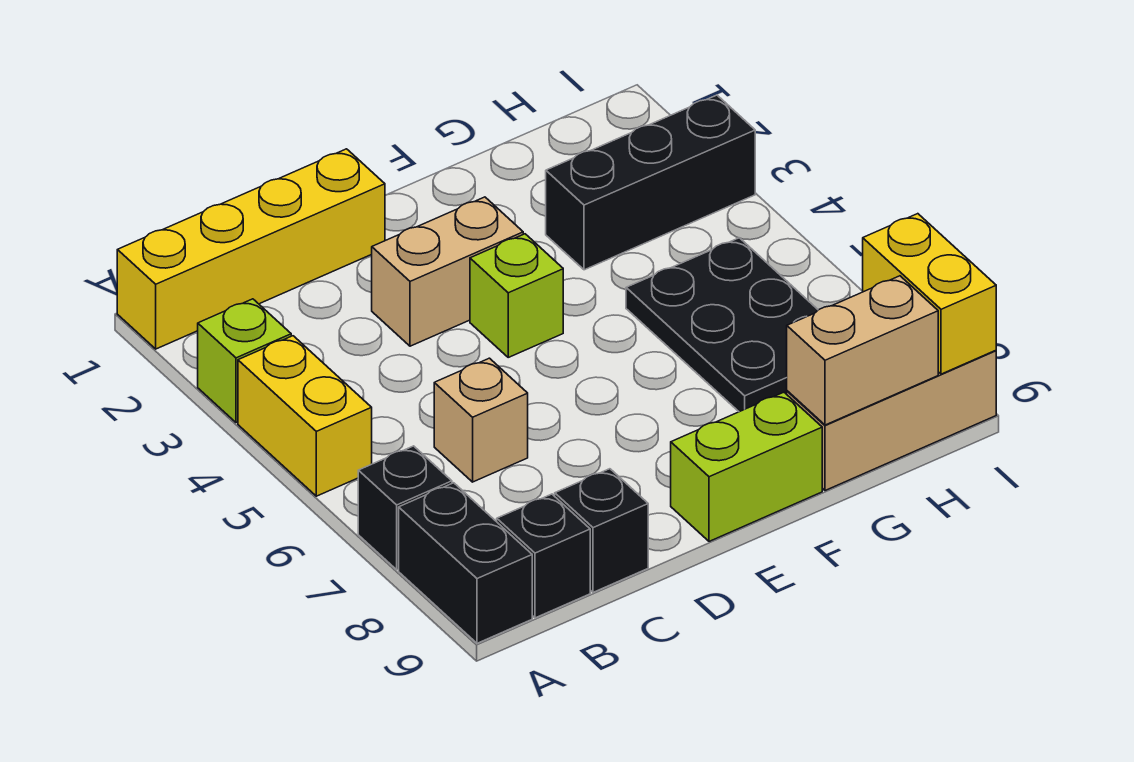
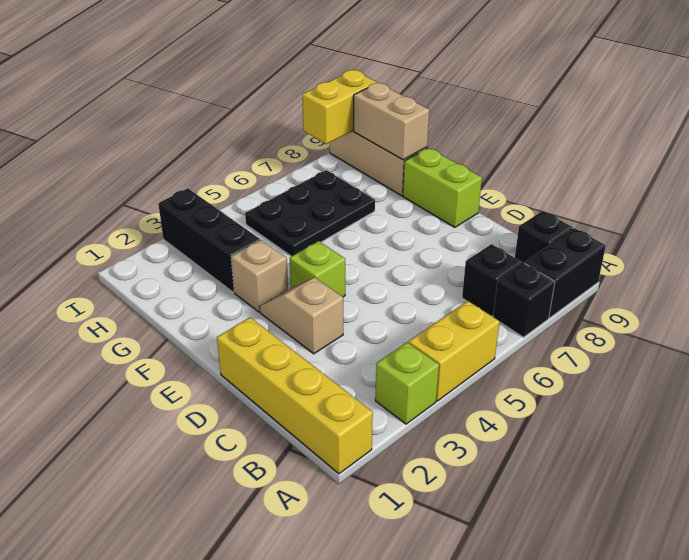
tan brick C6 level 1 -> tan brick F3 level 1
black brick C9 level 1 -> black brick B7 level 1
tan brick D3:E3 level 1 -> tan slope D3:E3 level 1 top D

